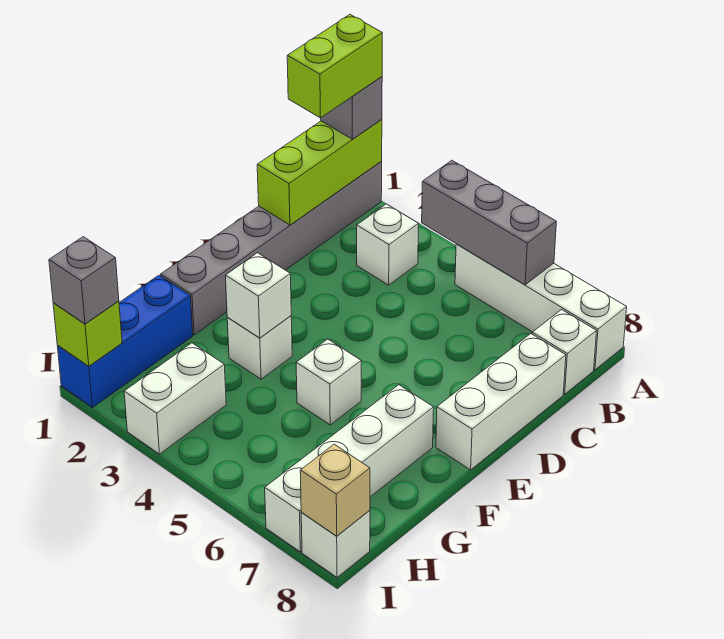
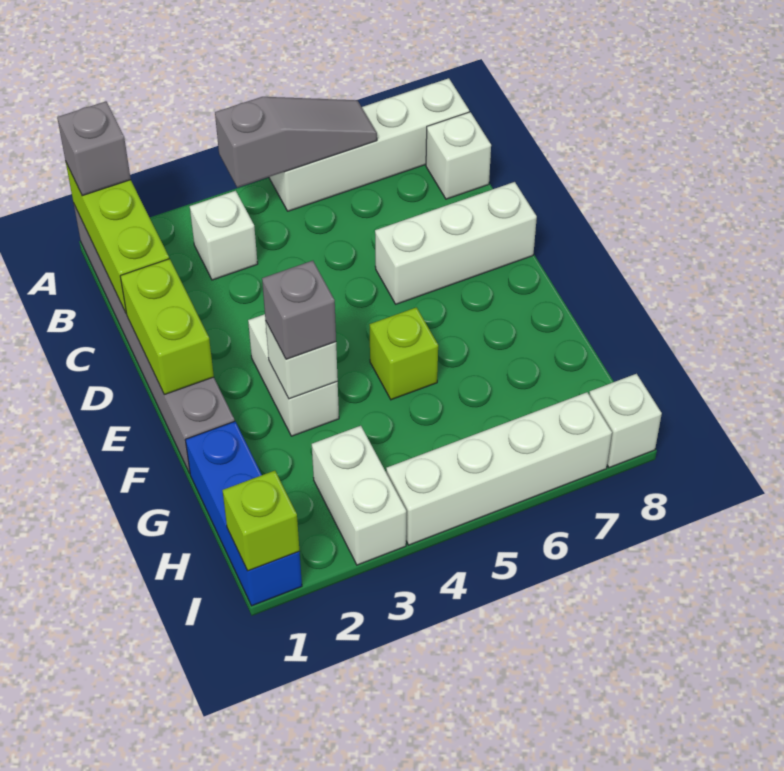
lime brick A1:B1 level 4 -> lime brick D1:E1 level 2
grey brick A4:A6 level 2 -> grey slope A4:A6 level 2 top 4
white brick C8:E8 level 1 -> white brick D6:D8 level 1
white brick F3 level 1 -> white brick E3:F3 level 1
white brick F5 level 1 -> lime brick F5 level 1
white brick F7:I7 level 1 -> white brick I4:I7 level 1
grey brick I1 level 3 -> grey brick F3 level 3
tan brick I8 level 2 -> none

